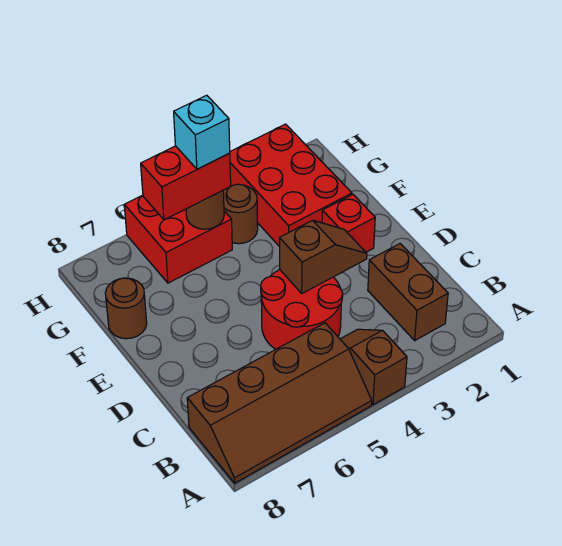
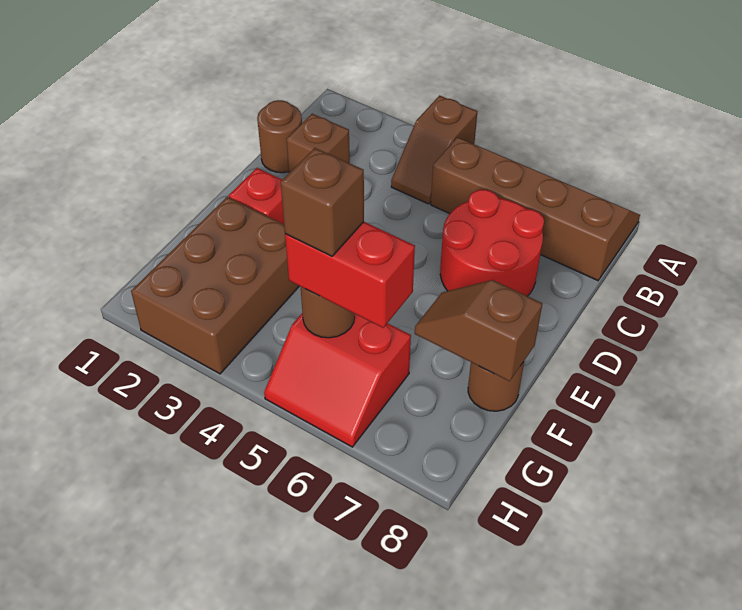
brown brick B2:C2 level 1 -> brown brick C2 level 1
red round brick C4:D5 level 1 -> red round brick C6:D7 level 1
brown slope D3:D4 level 2 top 4 -> brown slope F7:F8 level 2 top 8
red brick F2:H3 level 1 -> brown brick F2:H3 level 1
brown round brick G4 level 1 -> brown round brick C1 level 1
red brick G5:H6 level 1 -> red slope G5:H6 level 1 top G
cyan brick G5 level 4 -> brown brick G5 level 4

